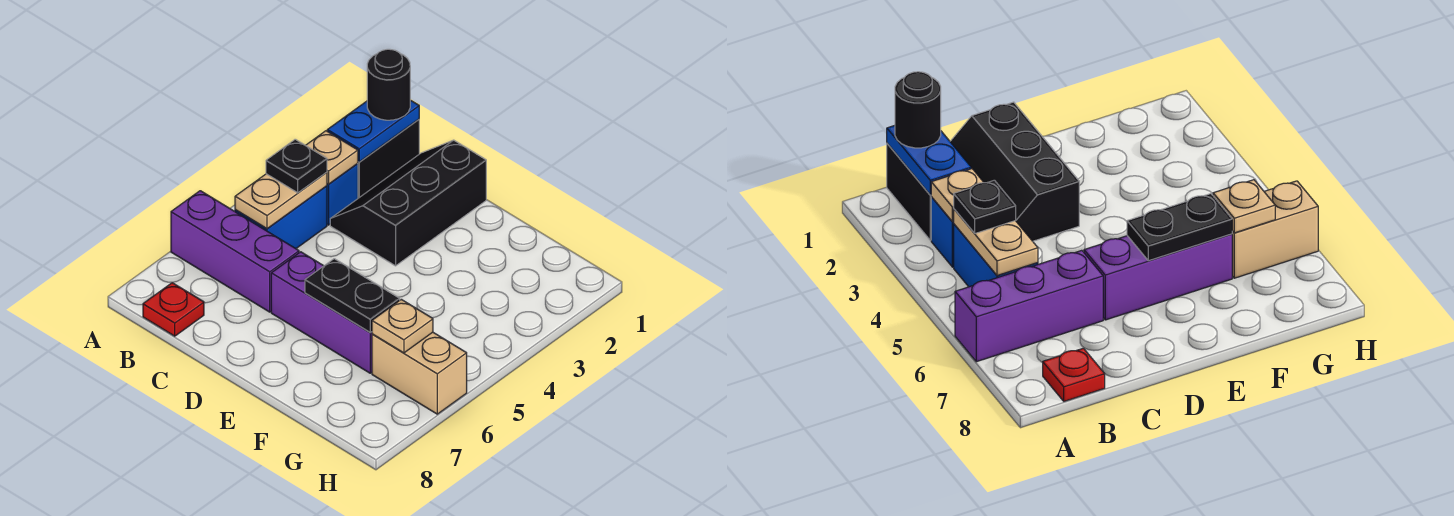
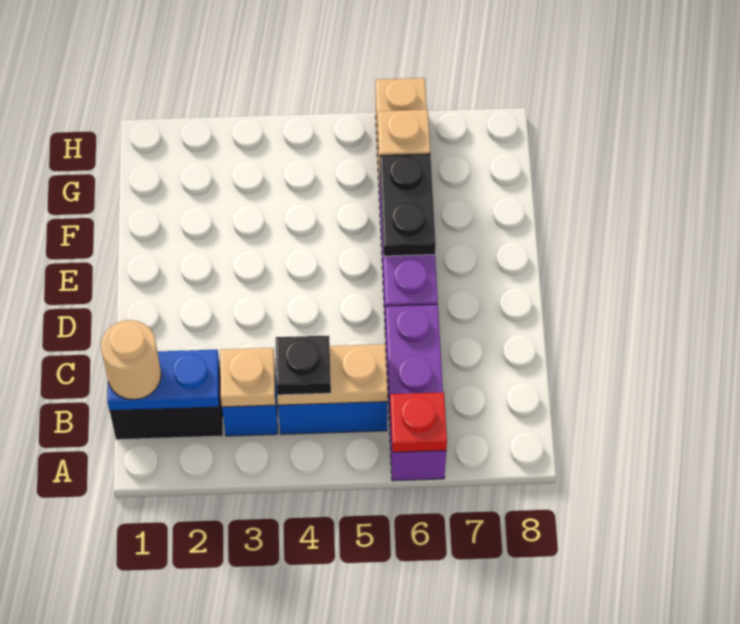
black round brick B1 level 3 -> tan round brick B1 level 3
red plate B8 level 1 -> red plate A6 level 2
black slope C1:D3 level 1 top D -> none

